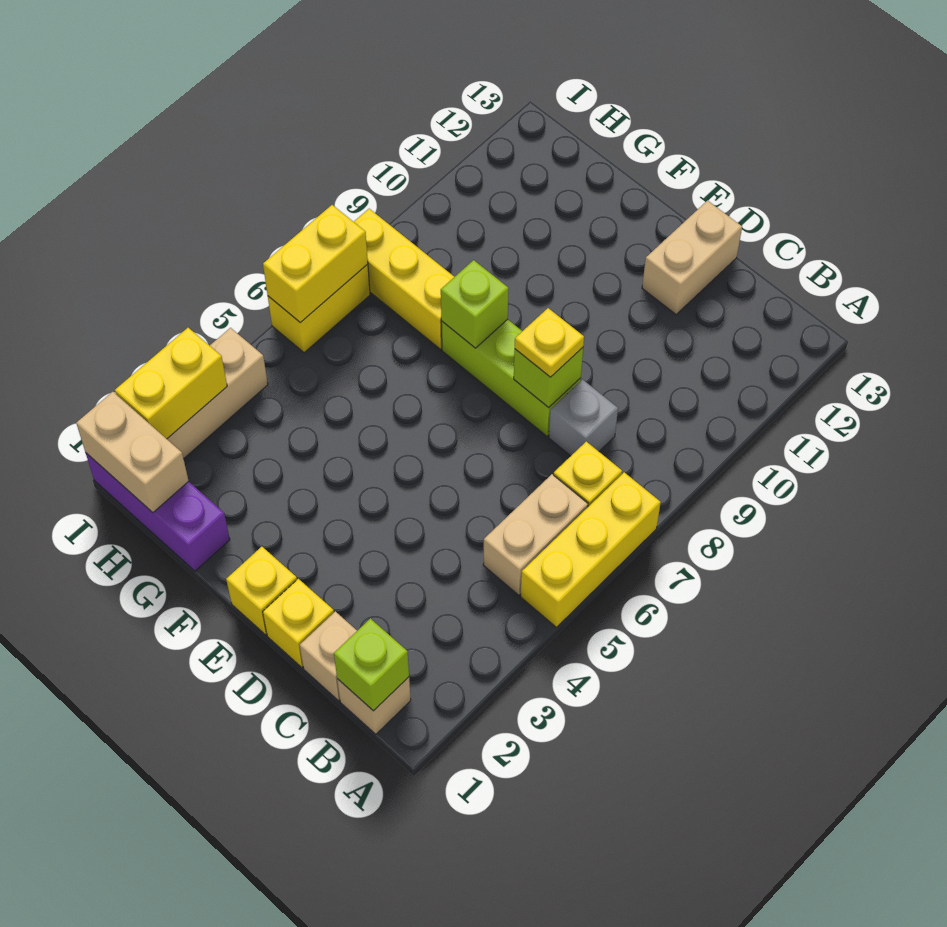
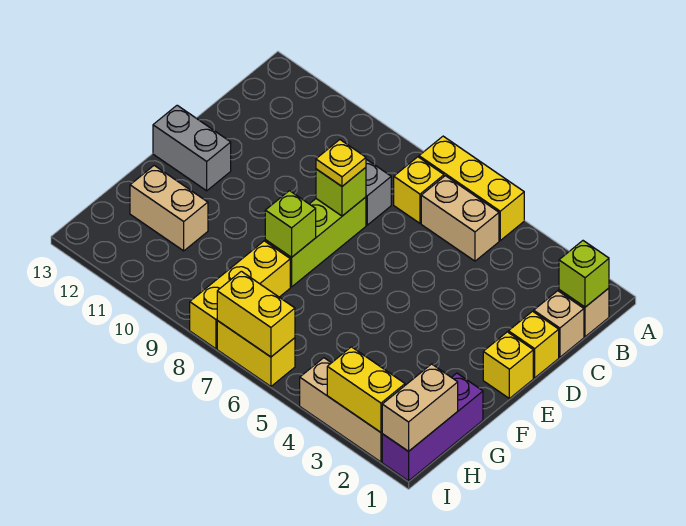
tan brick D12:D13 level 1 -> tan brick G11:G12 level 1
none -> grey brick E12:E13 level 1

